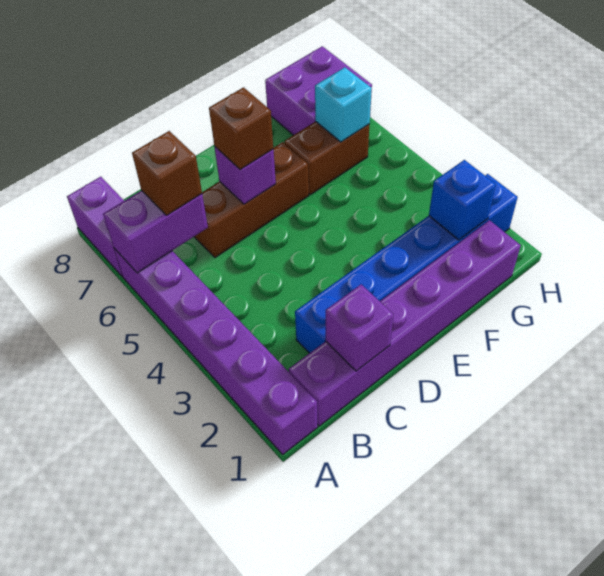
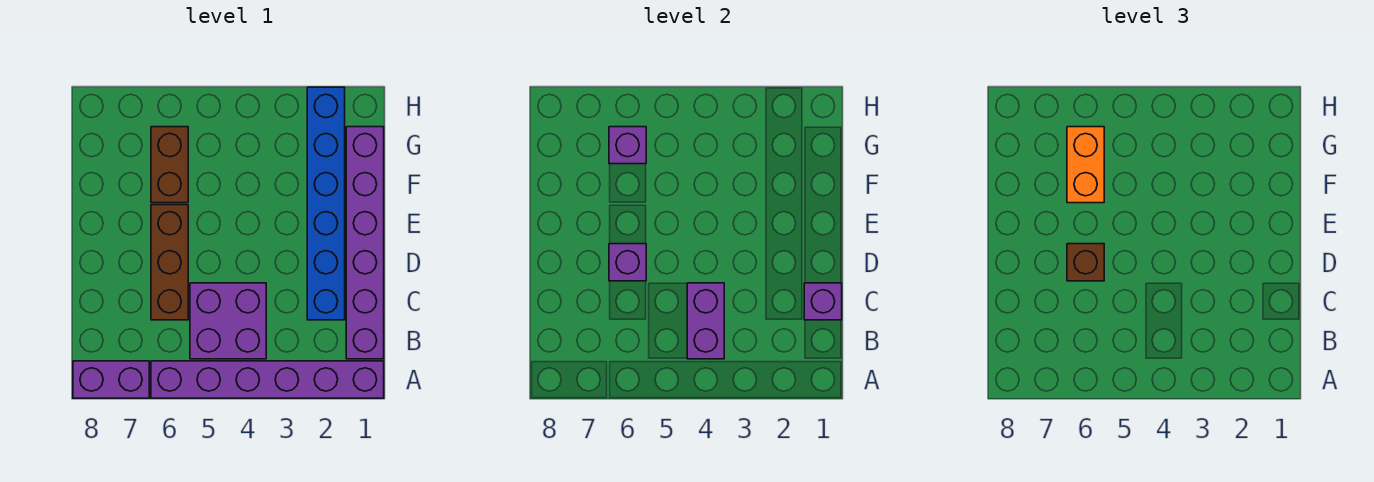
purple brick A6:B6 level 2 -> purple brick B4:C4 level 2
brown brick B6 level 3 -> none
none -> orange brick F6:G6 level 3
blue brick G2 level 2 -> none
cyan brick G6 level 2 -> purple brick G6 level 2
purple brick G7:H8 level 1 -> purple brick B4:C5 level 1

